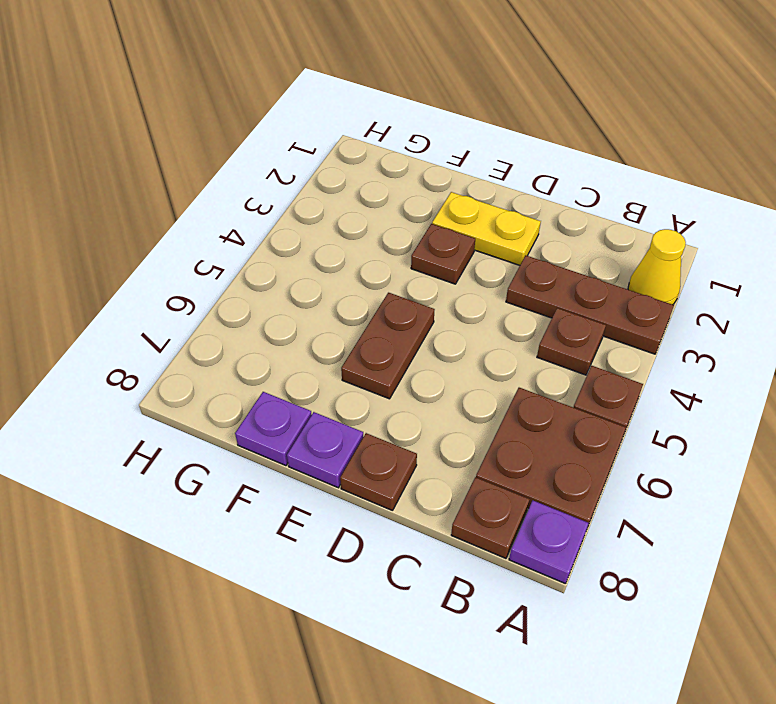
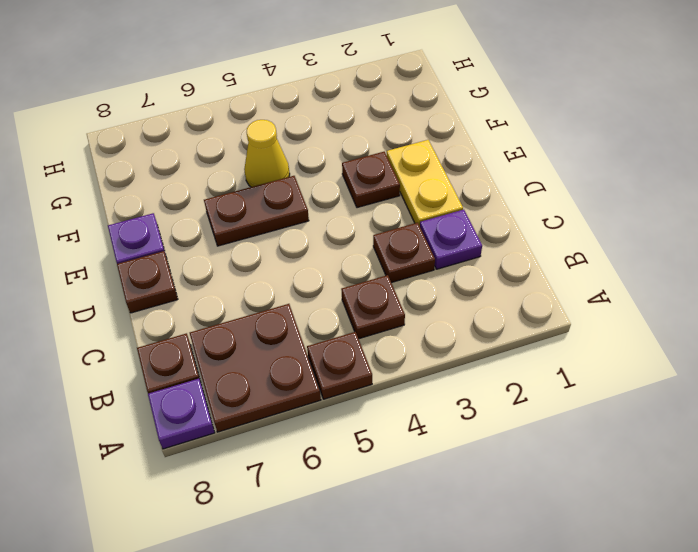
yellow cone A2 level 1 -> yellow cone F5 level 1
brown plate A3:C3 level 1 -> brown plate C3 level 1
purple plate F8 level 1 -> purple plate C2 level 1

